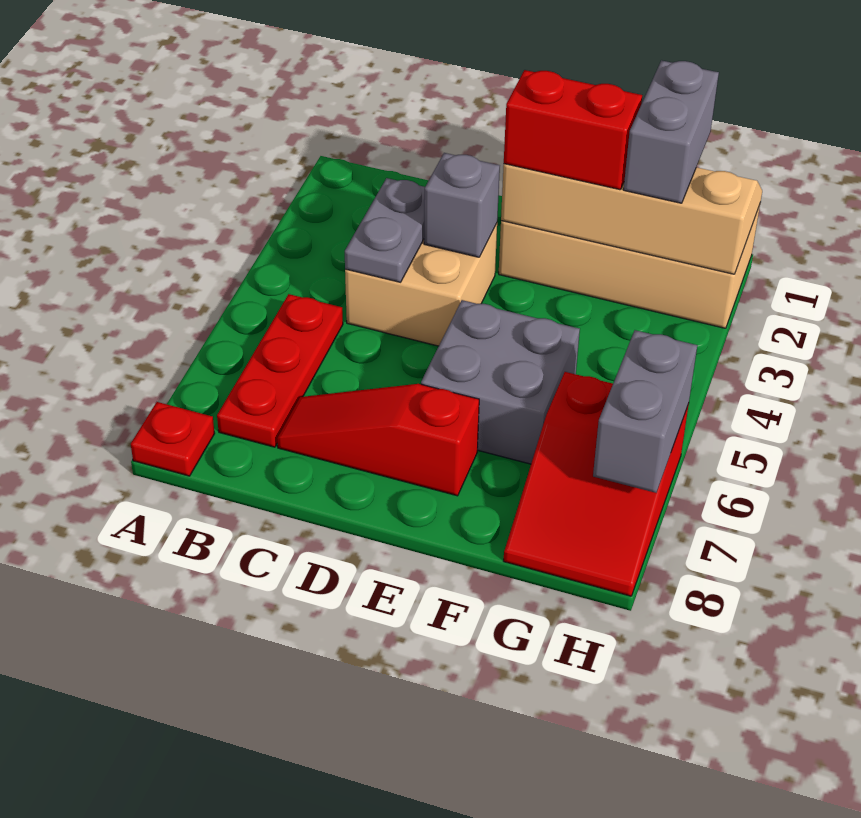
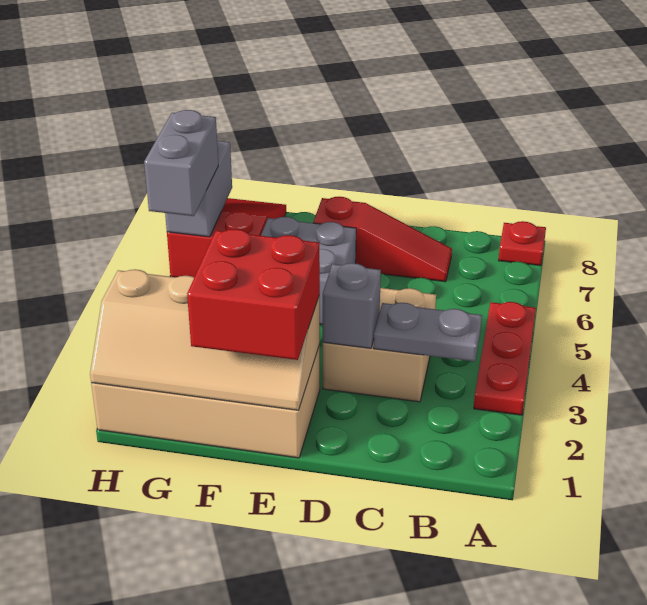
red plate B5:B7 level 1 -> red plate A3:A5 level 1
grey plate C3:C4 level 2 -> grey plate B3:C3 level 2
red brick E2:F2 level 3 -> red brick E1:F2 level 3
grey brick G1:G2 level 3 -> grey brick H5:H6 level 3

